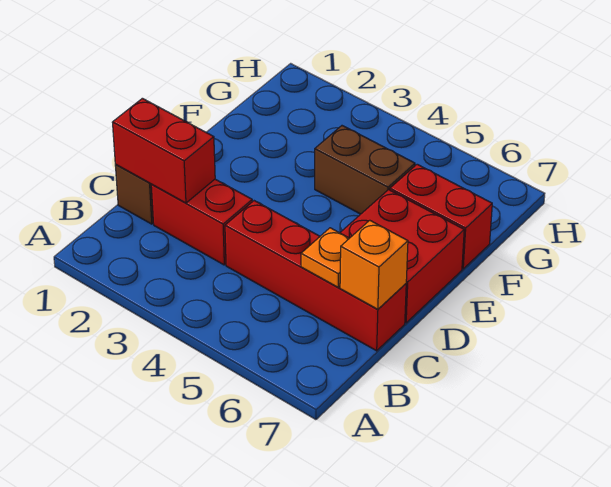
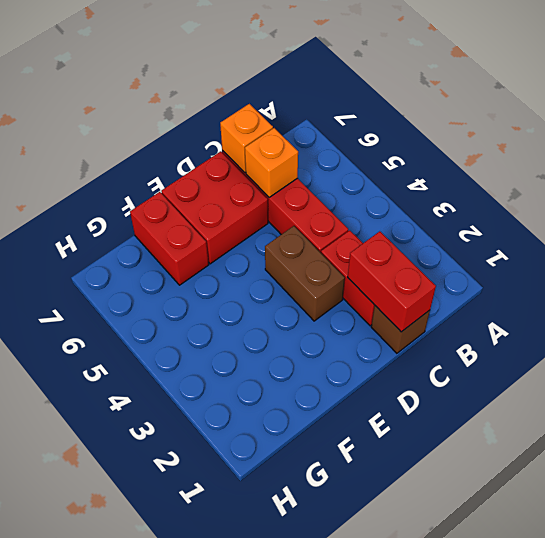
orange plate C6 level 2 -> orange brick C6 level 2
brown brick F4:F5 level 1 -> brown brick D3:D4 level 1

